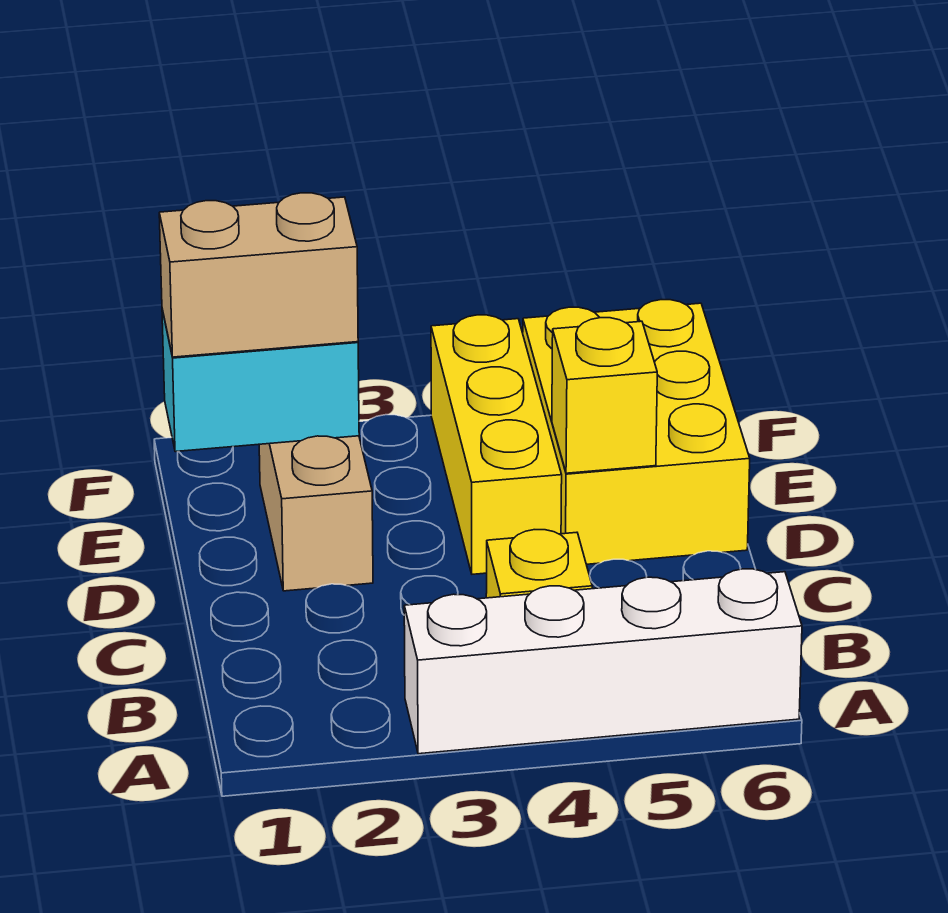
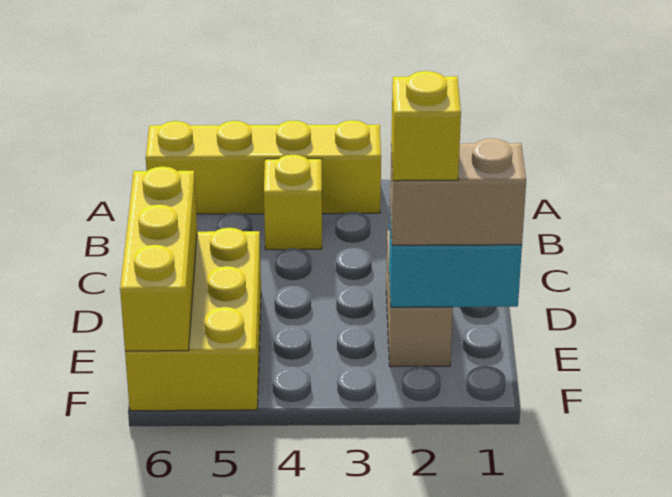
white brick A3:A6 level 1 -> yellow brick A3:A6 level 1
yellow brick D4:F4 level 1 -> yellow brick D6:F6 level 2
yellow brick D5 level 2 -> yellow brick E2 level 4

